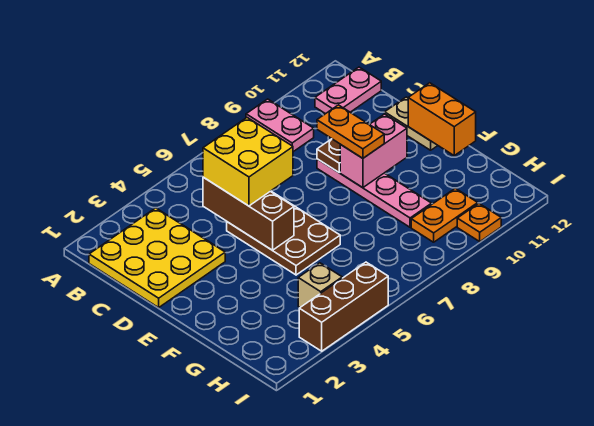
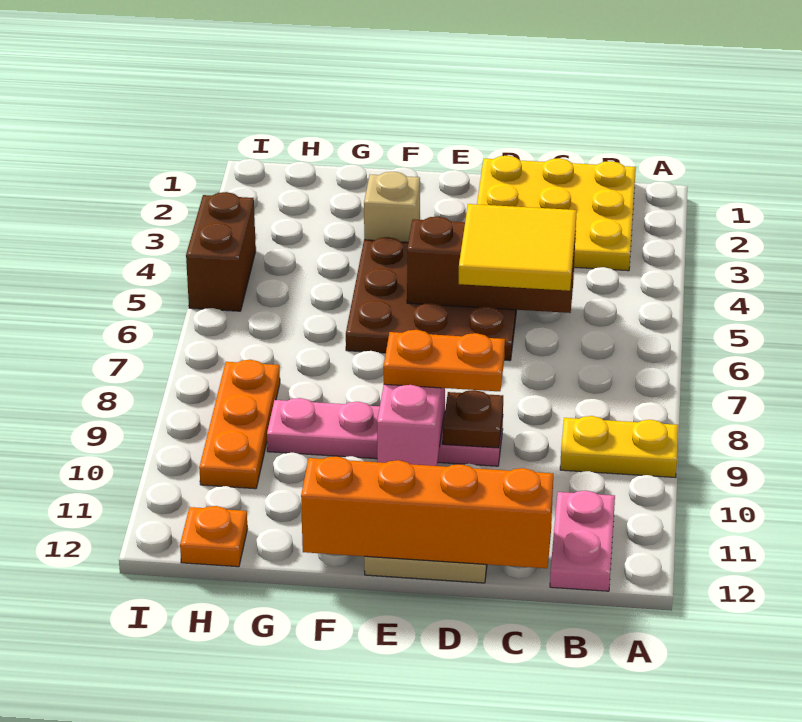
pink plate A9:B9 level 1 -> yellow plate A9:B9 level 1
yellow brick C5:D6 level 3 -> yellow tile C5:D6 level 3
brown plate D5:F6 level 1 -> brown plate D4:F6 level 1
orange brick E12:F12 level 2 -> orange brick C12:F12 level 2
tan brick H4 level 1 -> tan brick F3 level 1
orange plate H9:H10 level 1 -> orange plate H8:H10 level 1
brown brick I3:I5 level 1 -> brown brick I4:I5 level 1
orange plate I10 level 1 -> orange plate H12 level 1

